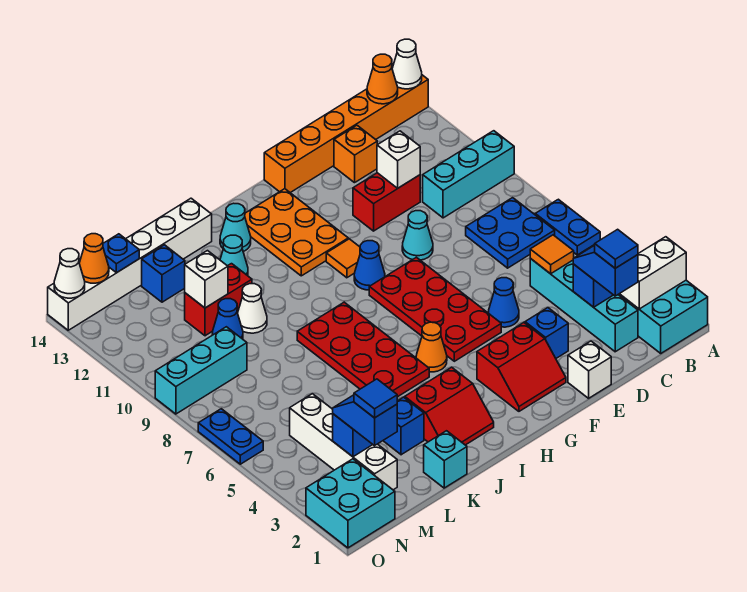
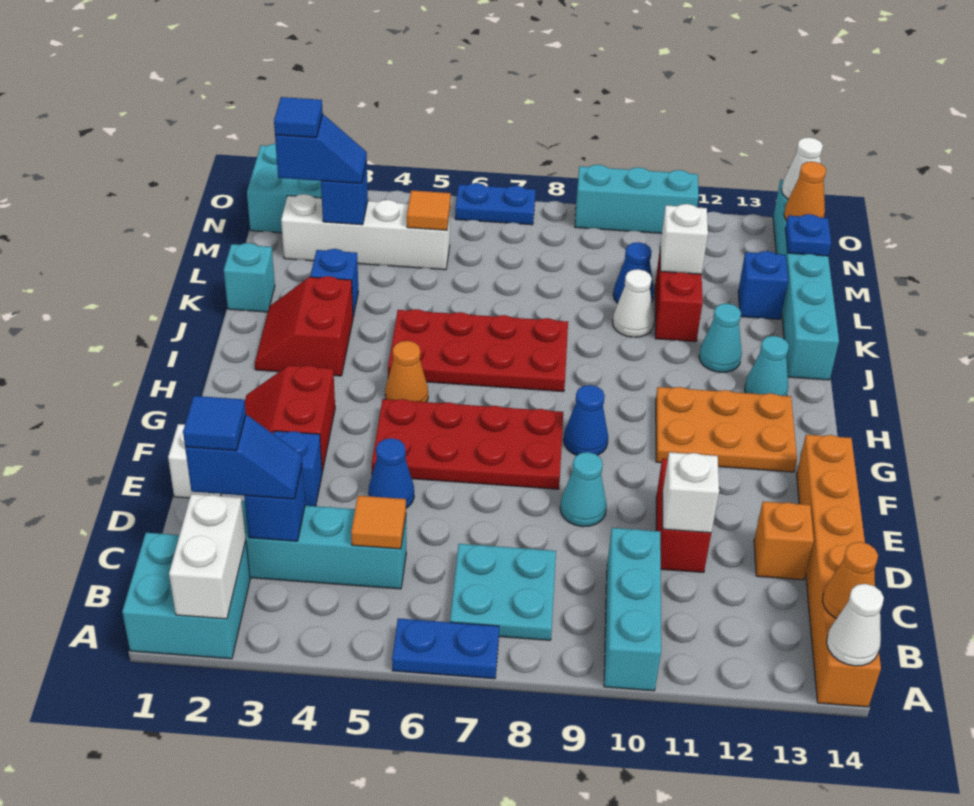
blue plate B7:C8 level 1 -> cyan plate B7:C8 level 1
orange tile G10 level 1 -> orange tile M5 level 2
white brick J14:O14 level 1 -> cyan brick J14:O14 level 1
cyan brick M9:O9 level 1 -> cyan brick O9:O11 level 1

